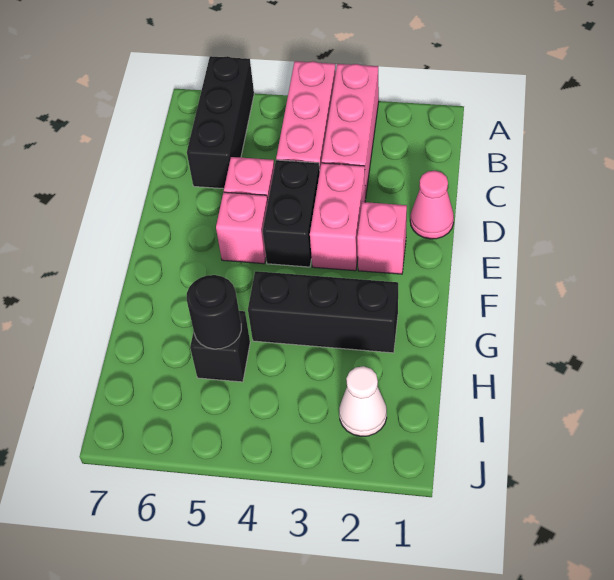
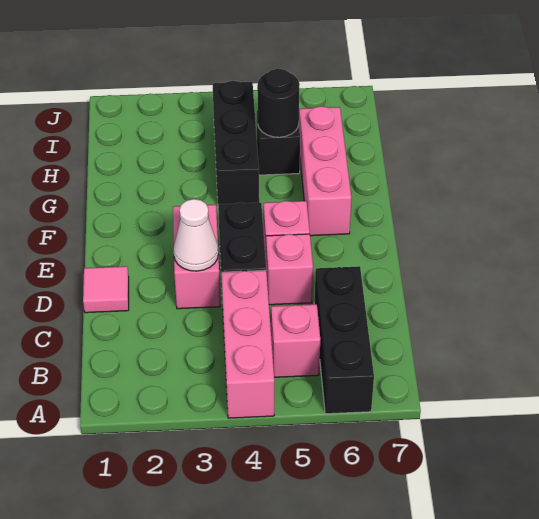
pink brick A3:C3 level 1 -> pink brick F6:H6 level 1
pink cone D1 level 1 -> pink tile D1 level 1
pink brick E2 level 1 -> pink brick B5 level 1
black brick G2:G4 level 1 -> black brick G4:I4 level 1
white cone I2 level 1 -> white cone D3 level 2

